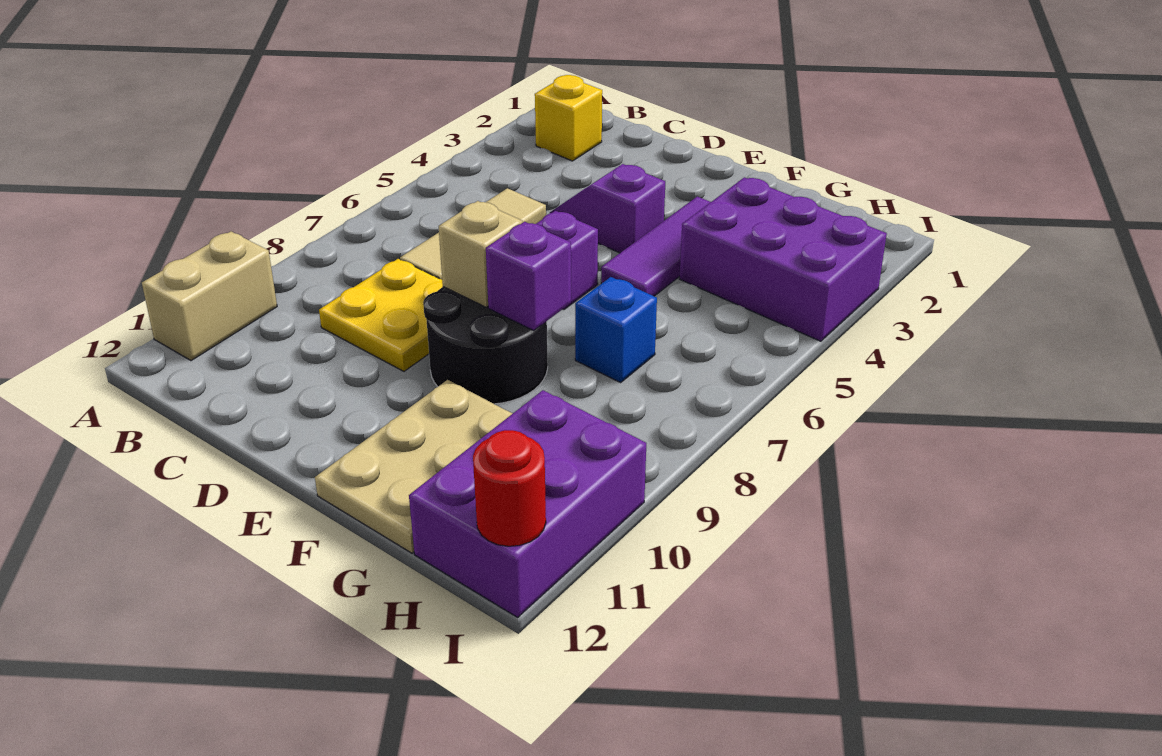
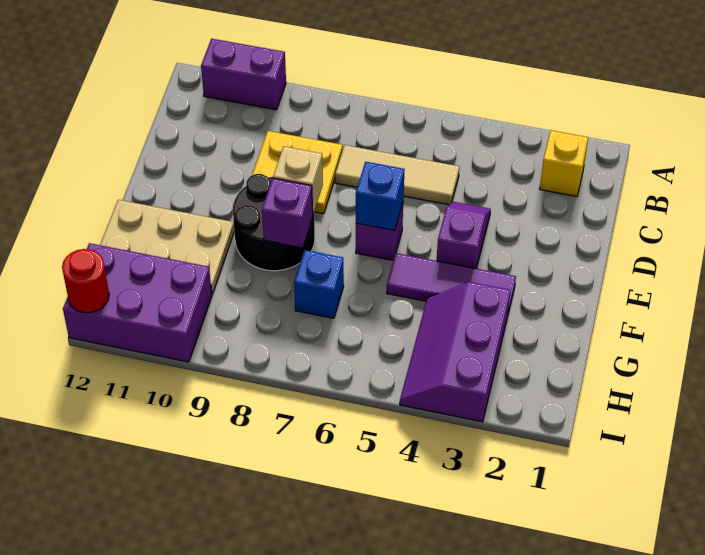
tan brick A10:A11 level 1 -> purple brick A10:A11 level 1
none -> blue brick E6 level 2
purple brick G3:I4 level 1 -> purple slope G3:I4 level 1 top 3

